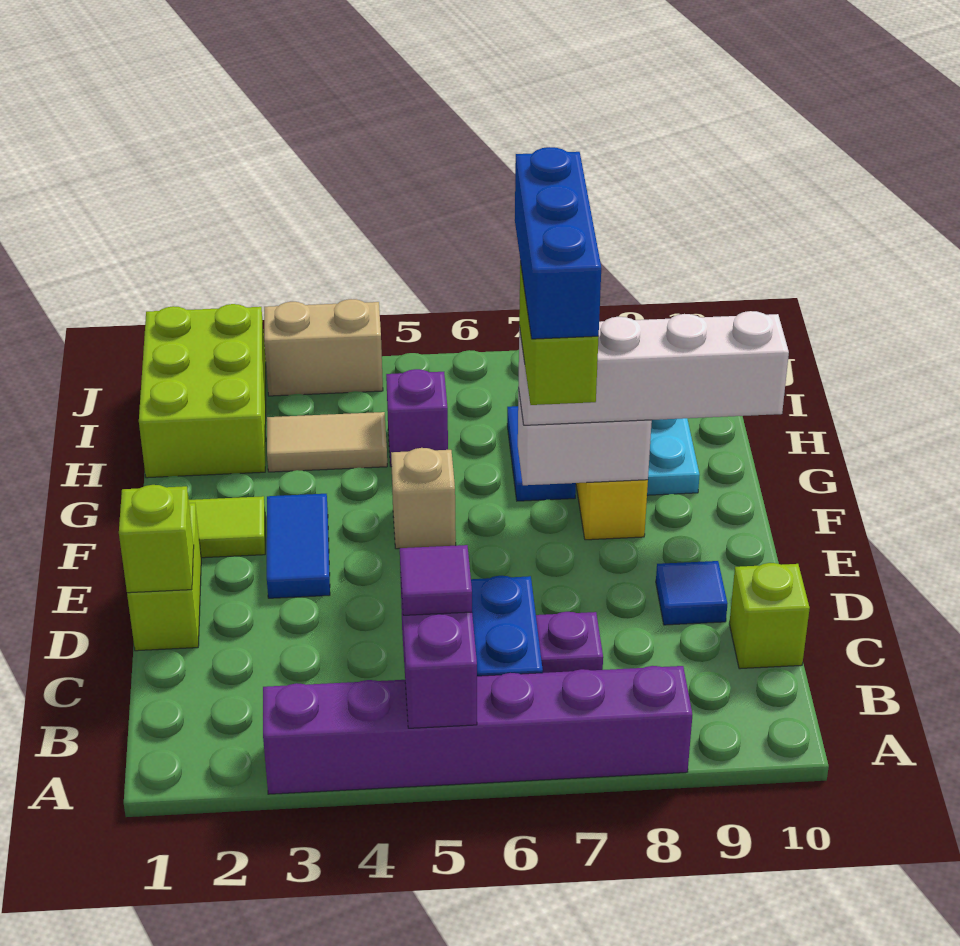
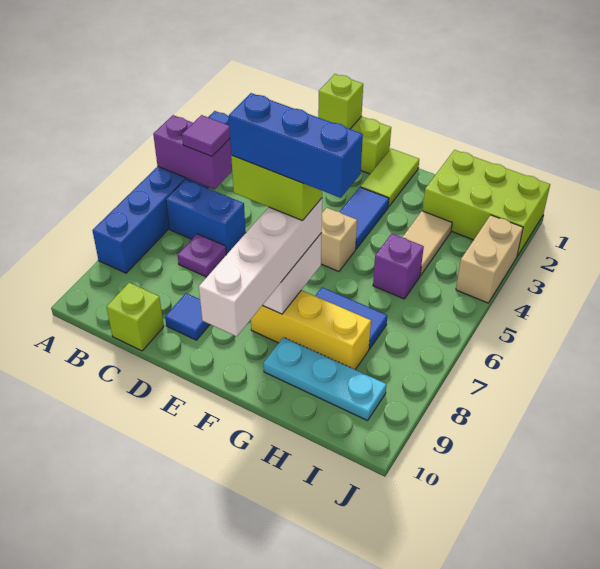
purple brick A3:A8 level 1 -> blue brick A3:A8 level 1
blue tile E3:F3 level 1 -> blue tile F3:F4 level 1

